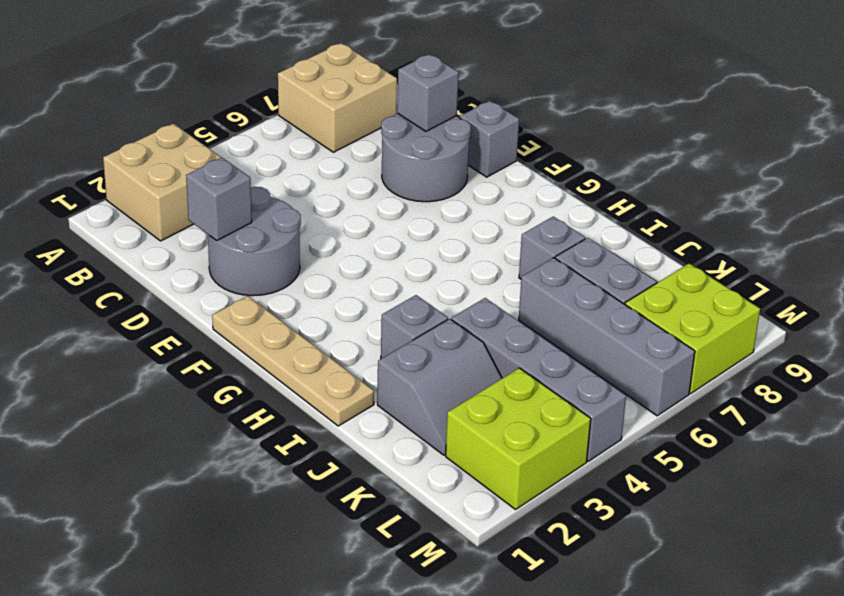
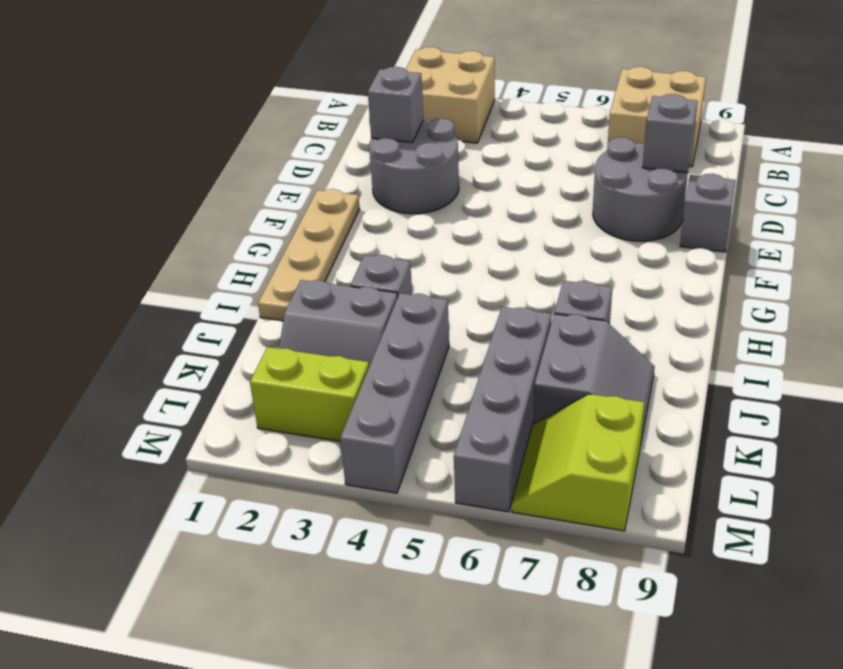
lime brick L2:M3 level 1 -> lime brick L2:L3 level 1
lime brick L7:M8 level 1 -> lime slope L7:M8 level 1 top 8

